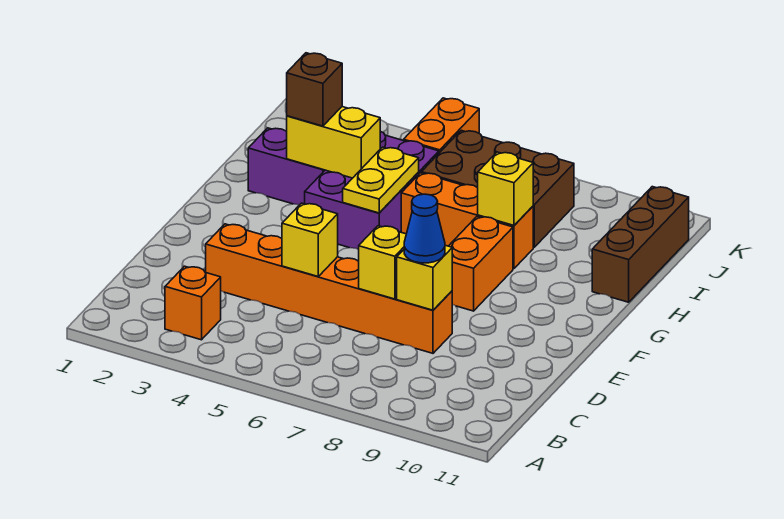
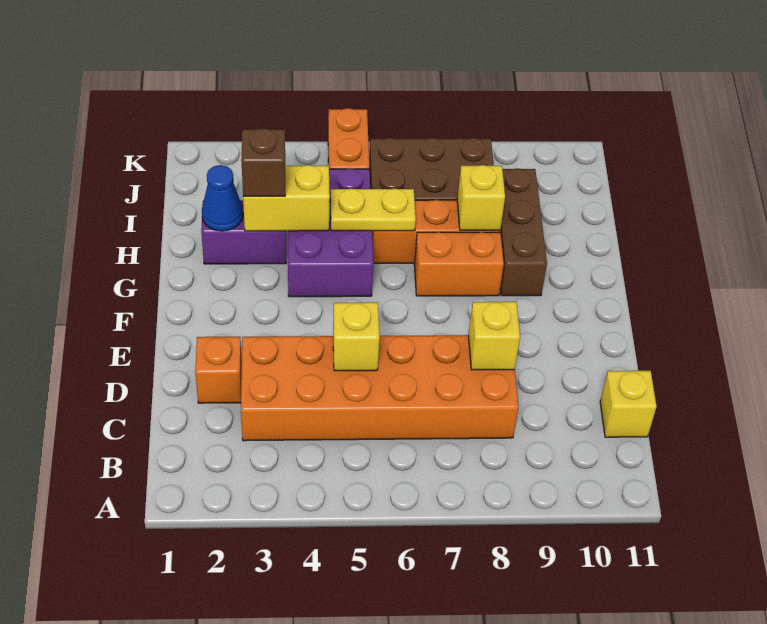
orange brick B3 level 1 -> orange brick D2 level 1
orange brick D3:D8 level 1 -> orange brick C3:D8 level 1
yellow brick D7 level 2 -> yellow brick C11 level 1
blue cone D8 level 3 -> blue cone H2 level 2
orange brick F8:G8 level 1 -> orange brick G7:G8 level 1
yellow plate G5:H5 level 2 -> yellow plate H5:H6 level 2
brown brick H11:J11 level 1 -> brown brick G9:I9 level 1

